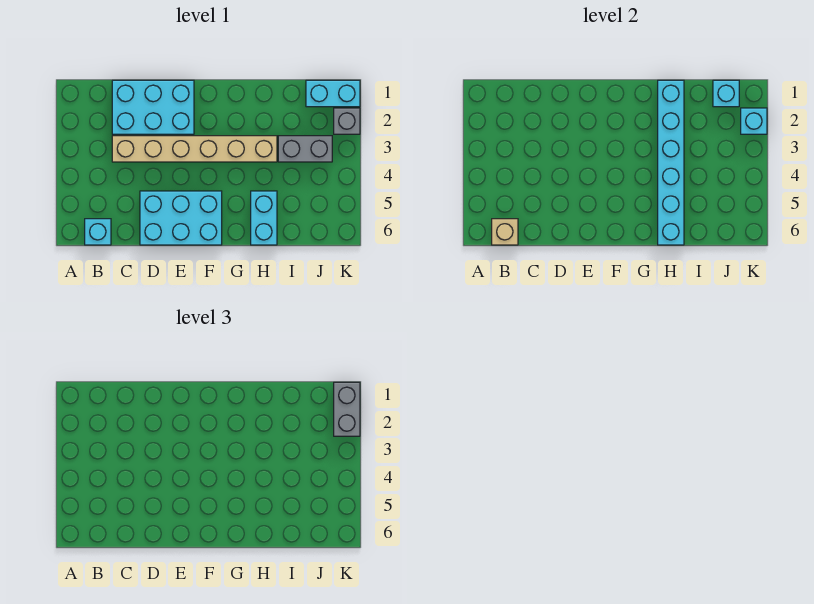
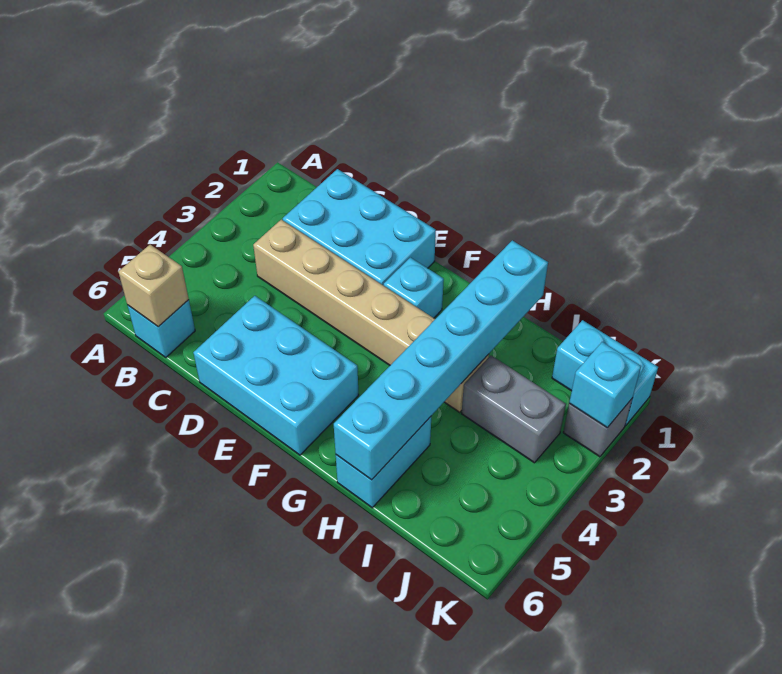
cyan brick J1 level 2 -> cyan brick F2 level 1
grey brick K1:K2 level 3 -> none

